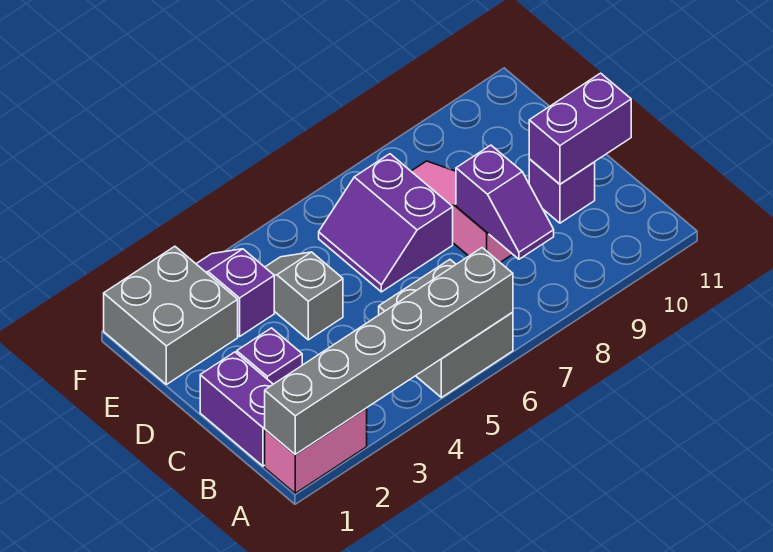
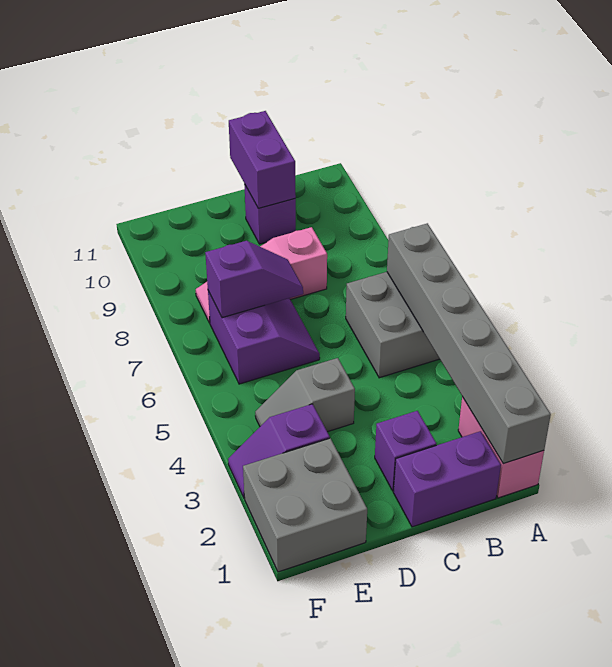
purple slope B8:C8 level 2 top C -> purple slope D7:E7 level 2 top E
purple slope D6:E7 level 1 top 7 -> purple slope D6:E7 level 1 top E

